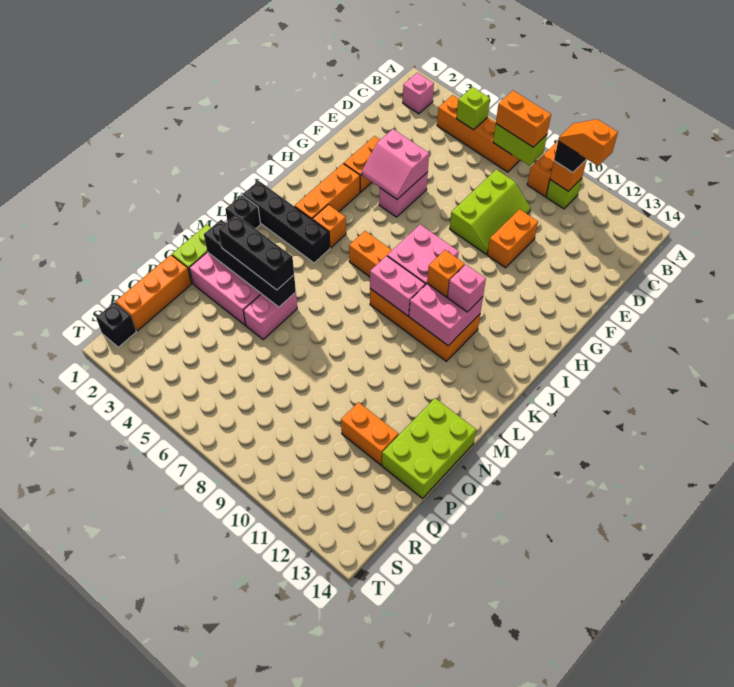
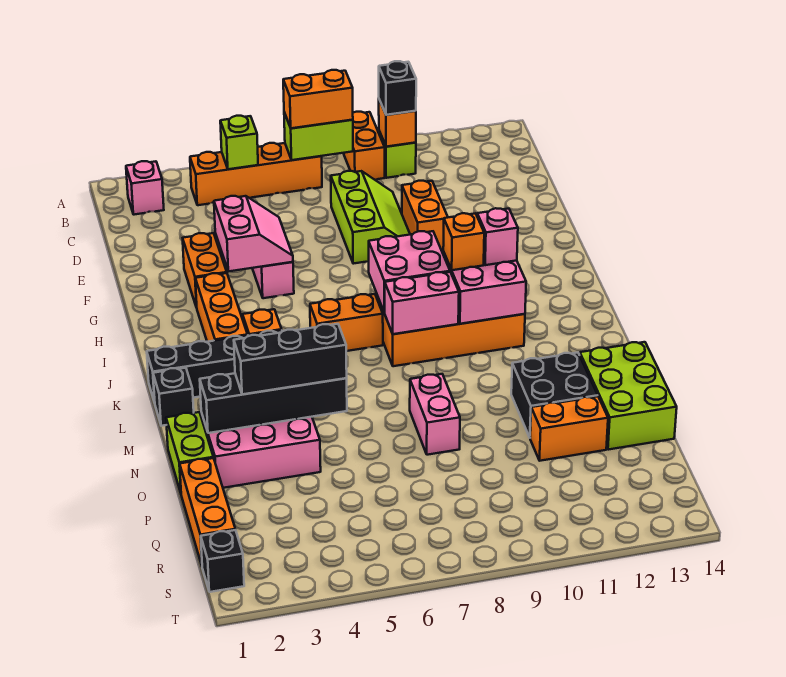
orange slope B10:B11 level 4 top 11 -> none
pink slope F4:G5 level 2 top F -> pink slope F4:G5 level 2 top 4
pink brick N5:O5 level 1 -> pink brick N8:O8 level 1
none -> black brick N11:O12 level 1

